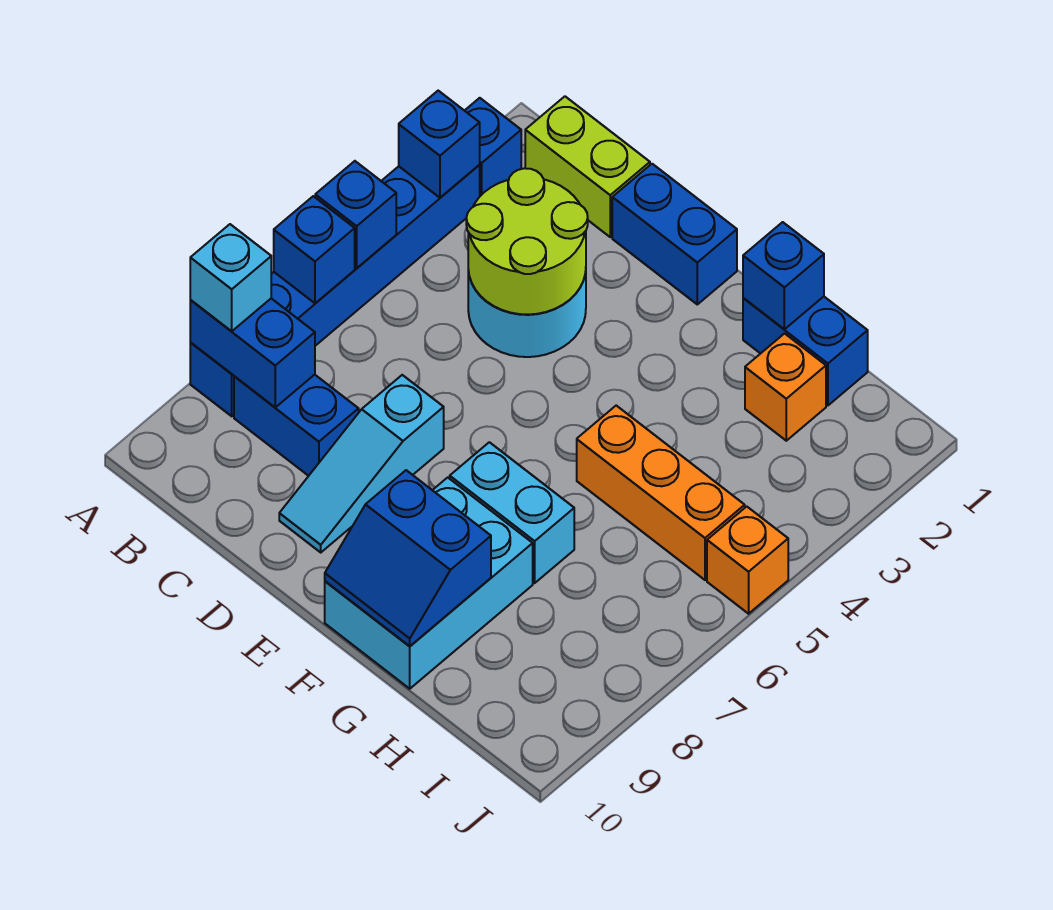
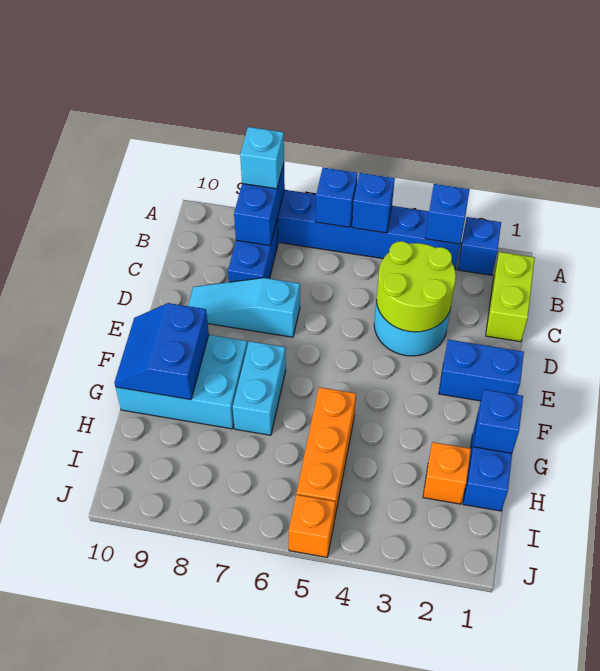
blue brick D1:E1 level 1 -> blue brick E1:E2 level 1

